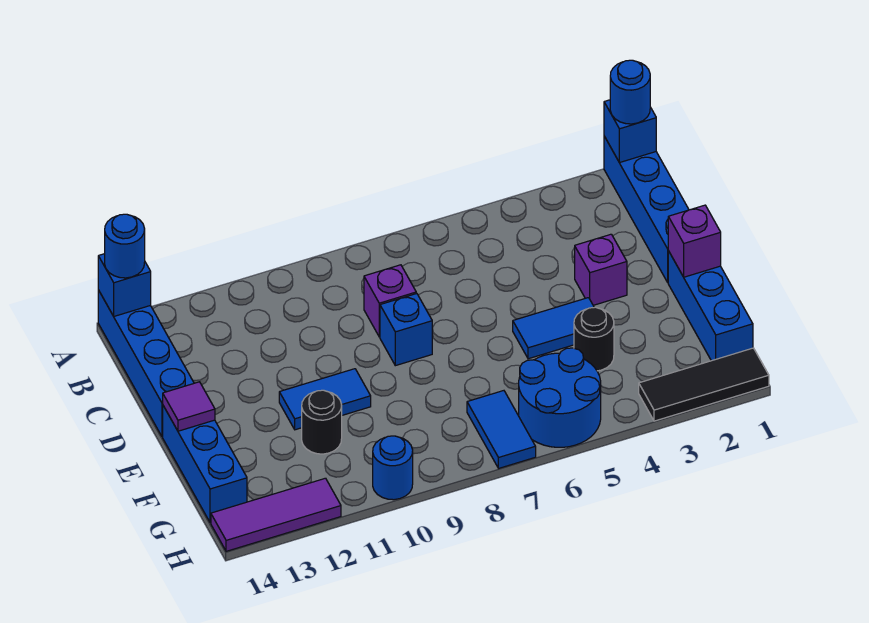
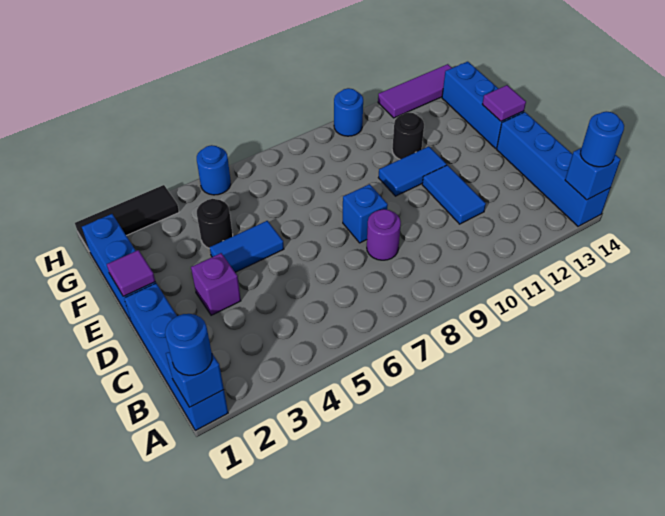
purple brick C8 level 1 -> purple round brick C8 level 1
purple brick E1 level 2 -> purple tile E1 level 2
blue round brick G5:H6 level 1 -> blue round brick H5 level 1
blue tile G7:H7 level 1 -> blue tile C11:D11 level 1

